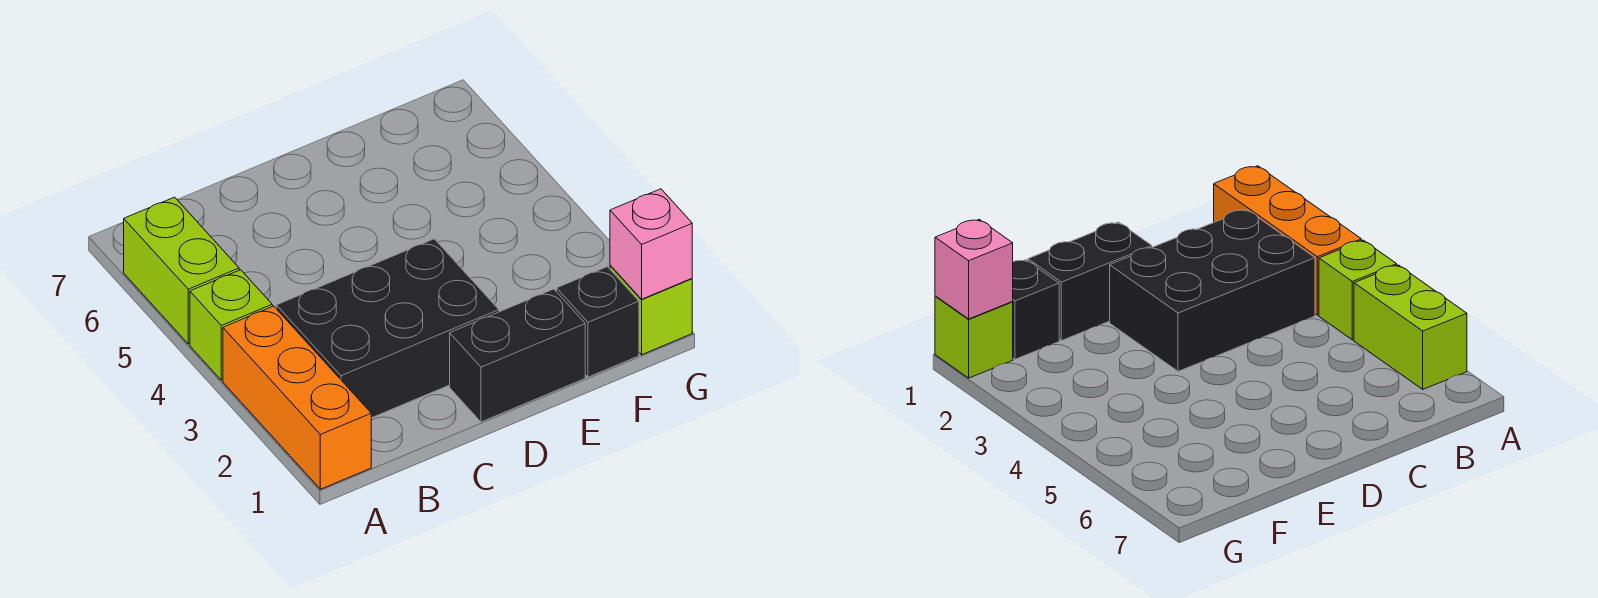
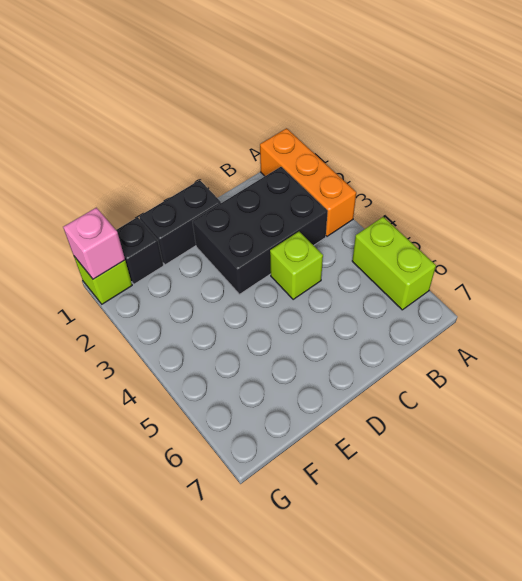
lime brick A4 level 1 -> lime brick C4 level 1

